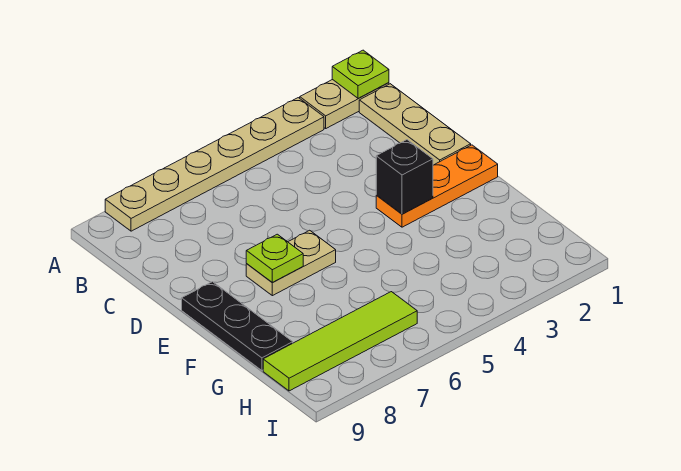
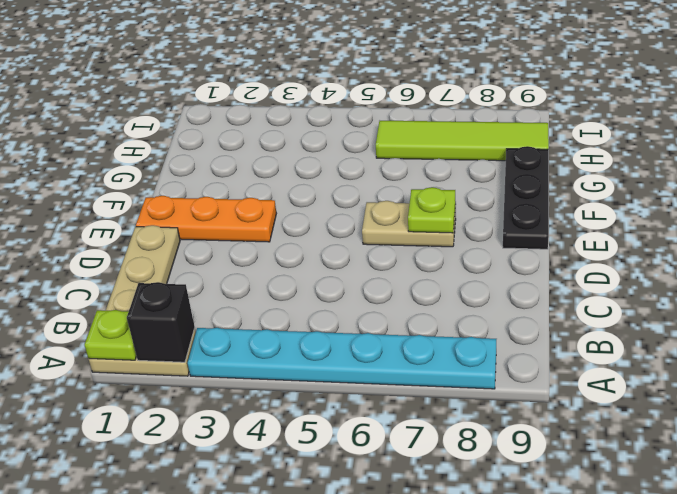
tan plate A3:A8 level 1 -> cyan plate A3:A8 level 1
black brick E3 level 2 -> black brick A2 level 2

